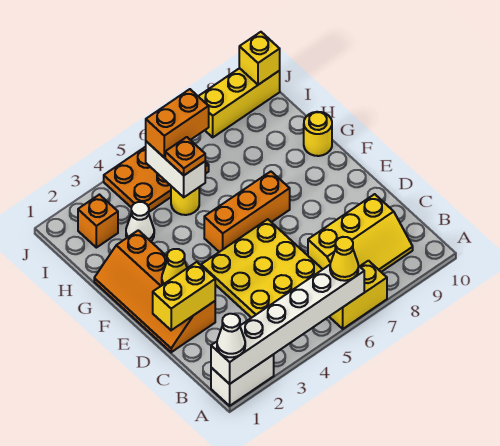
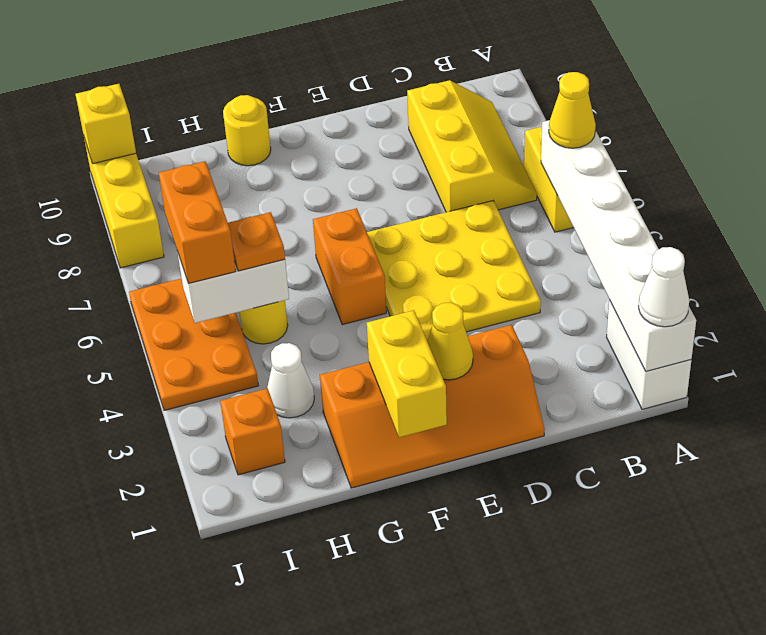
yellow brick D1:D2 level 2 -> yellow brick F1:F2 level 2
orange brick F5:F7 level 1 -> orange brick F5:F6 level 1

